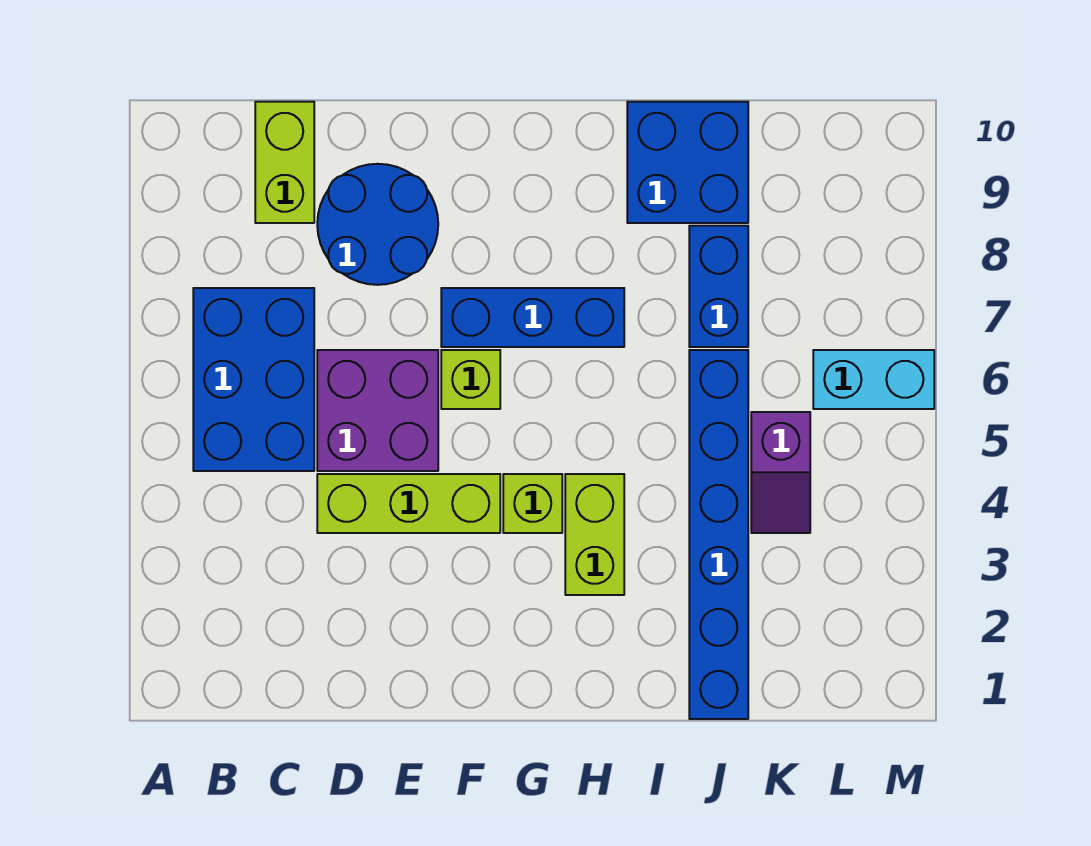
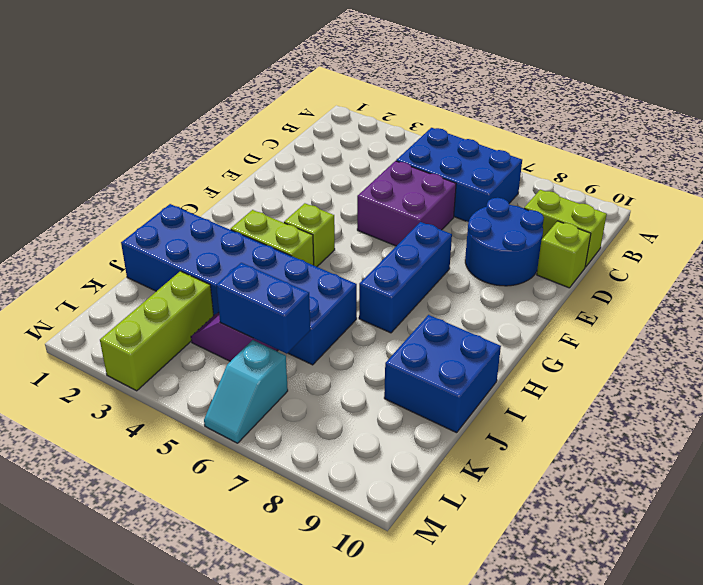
lime brick D4:F4 level 1 -> lime brick K3:M3 level 1
lime brick F6 level 1 -> lime brick D10 level 1
blue brick J1:J6 level 1 -> blue brick I1:J6 level 1
blue brick J7:J8 level 1 -> blue brick K5:K6 level 2
cyan brick L6:M6 level 1 -> cyan slope L6:M6 level 1 top L

